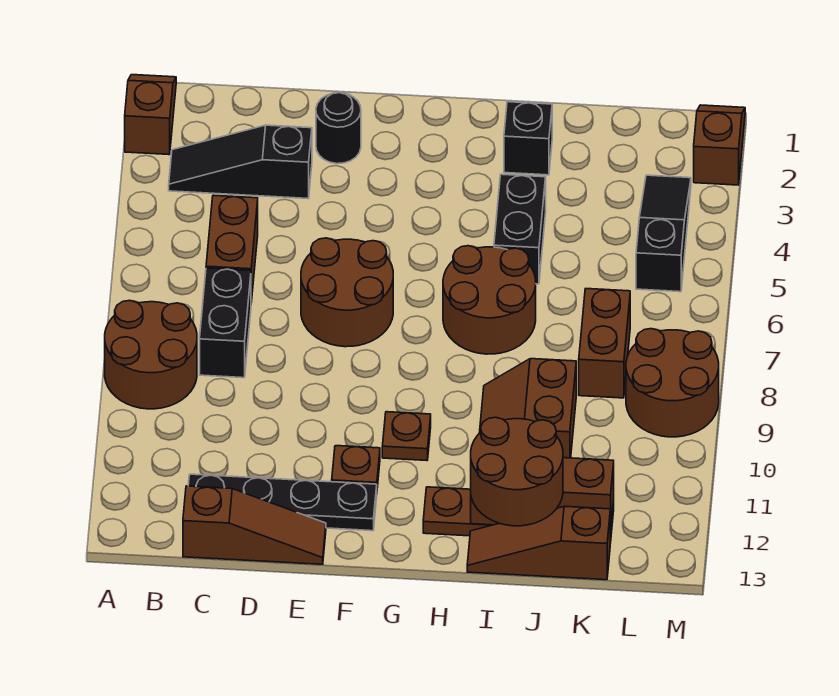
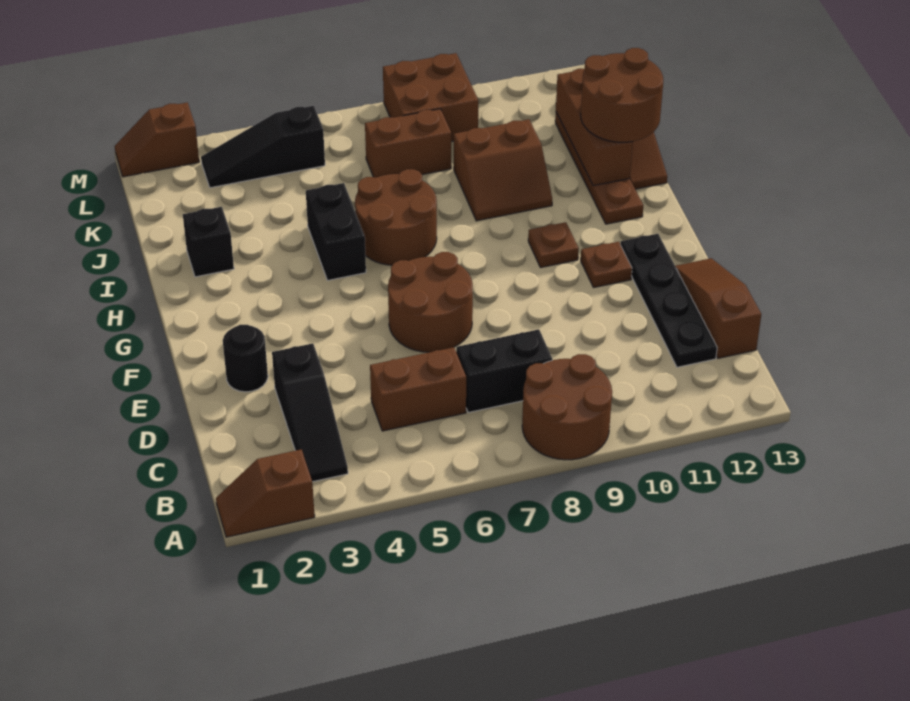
black brick I4:I5 level 1 -> black brick H5:I5 level 1
brown round brick L8:M9 level 1 -> brown brick L8:M9 level 1

